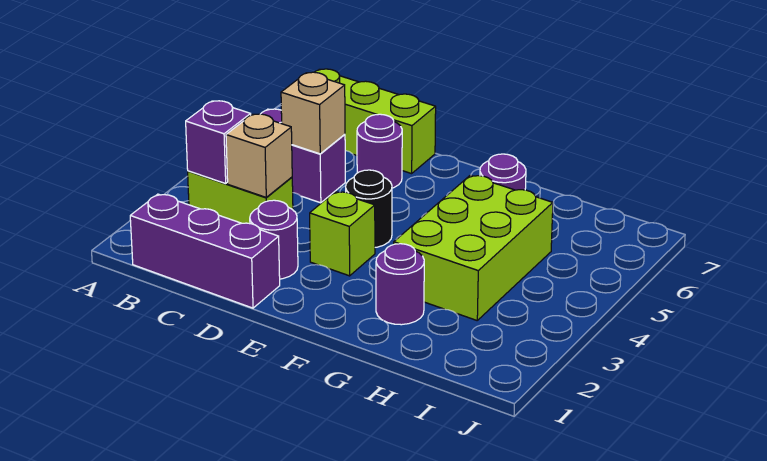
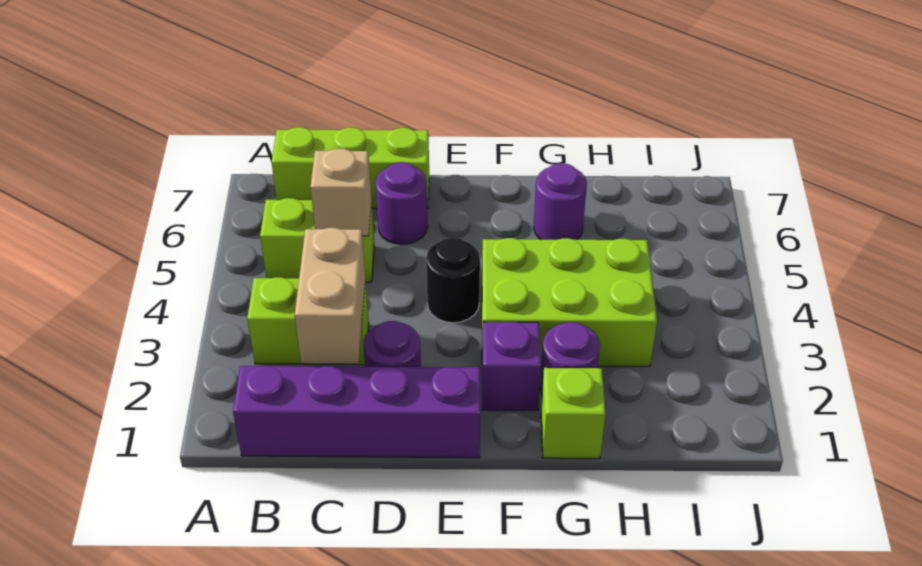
purple brick B1:D1 level 1 -> purple brick B1:E1 level 1
purple brick B3 level 2 -> purple brick F2 level 1
purple brick B5:C5 level 1 -> lime brick B5:C5 level 1
tan brick C3 level 2 -> tan brick C2:C3 level 2
lime brick E3 level 1 -> lime brick G1 level 1
lime brick G3:H5 level 1 -> lime brick F3:H4 level 1

